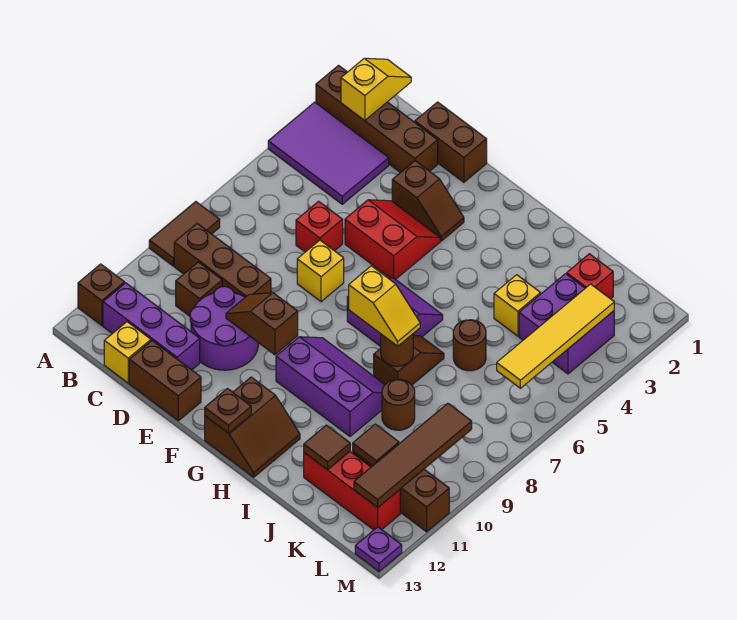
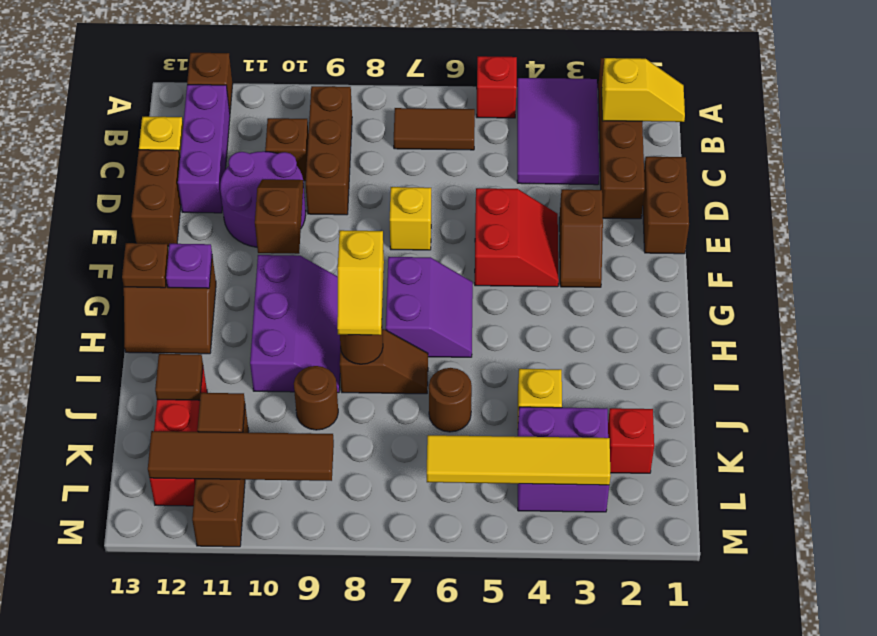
brown tile A8:A9 level 1 -> brown tile B6:B7 level 1
red brick D6 level 1 -> red brick A5 level 1
purple plate M13 level 1 -> purple plate G12 level 2

